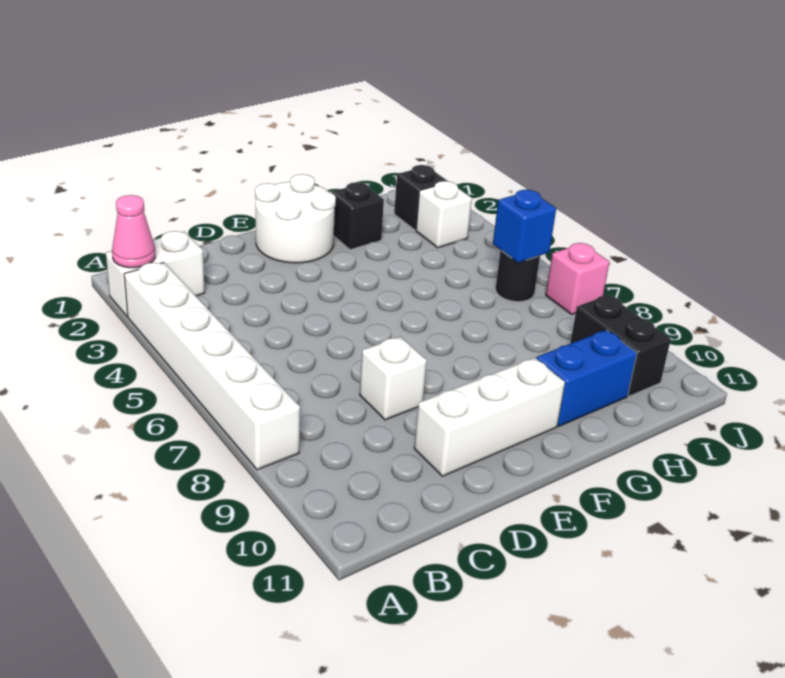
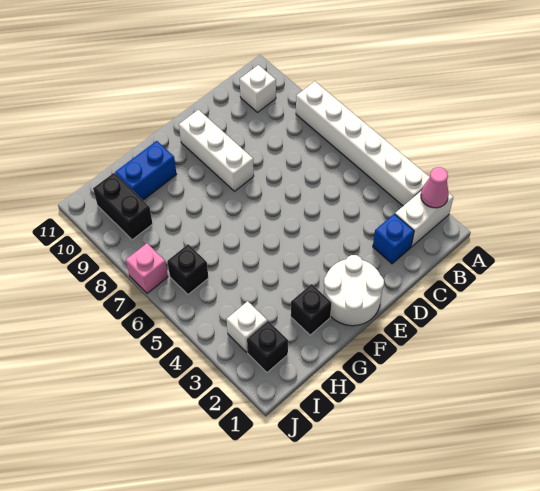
white brick D8 level 1 -> white brick B10 level 1
white brick D10:F10 level 1 -> white brick E8:E10 level 1
black round brick I6 level 1 -> black brick I6 level 1
blue brick I6 level 2 -> blue brick C2 level 1

